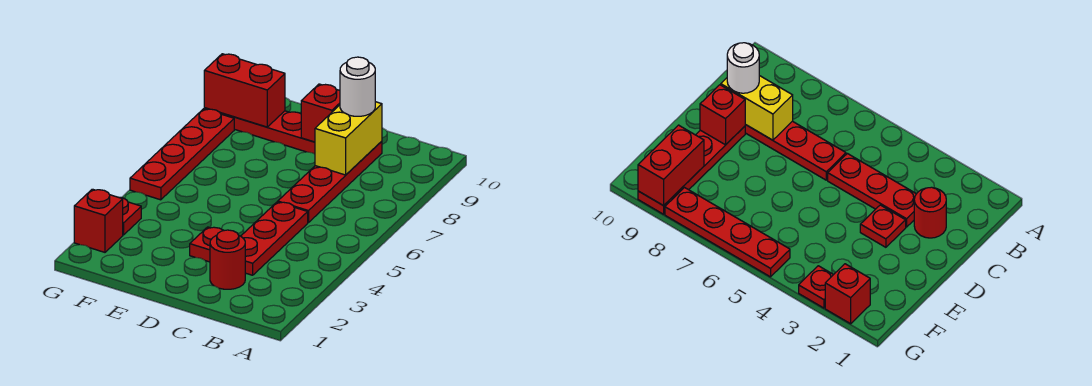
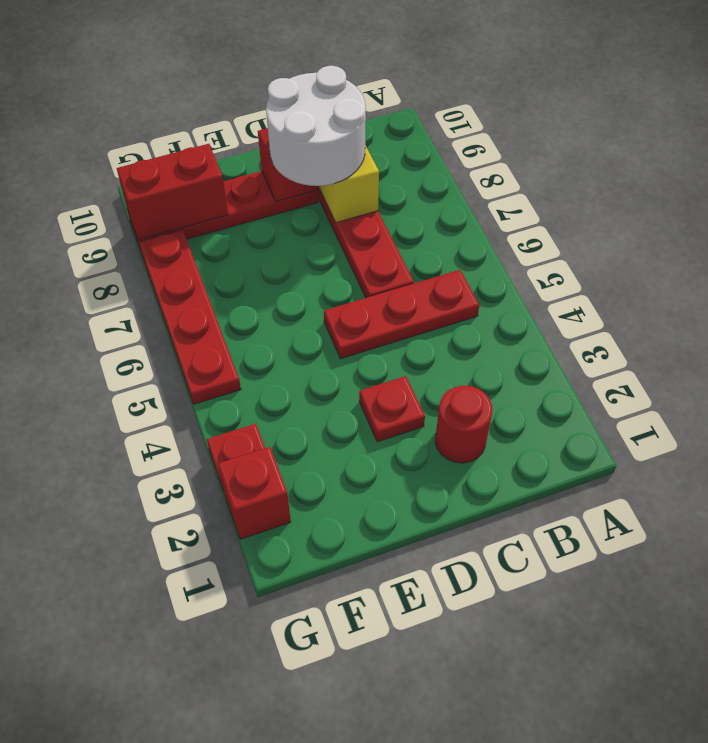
red plate C3:C5 level 1 -> red plate B5:D5 level 1
white round brick C9 level 3 -> white round brick C8:D9 level 3

